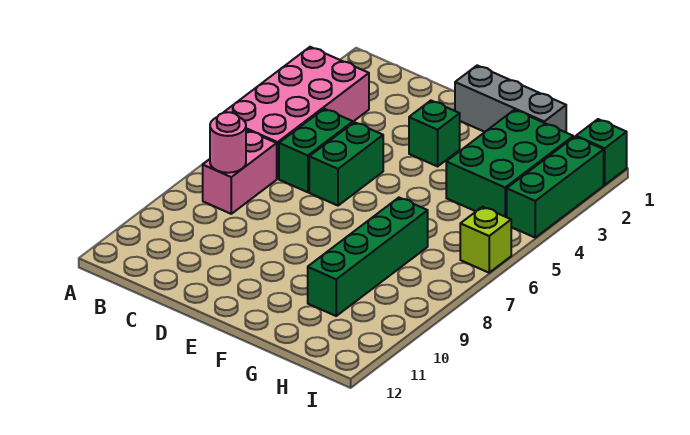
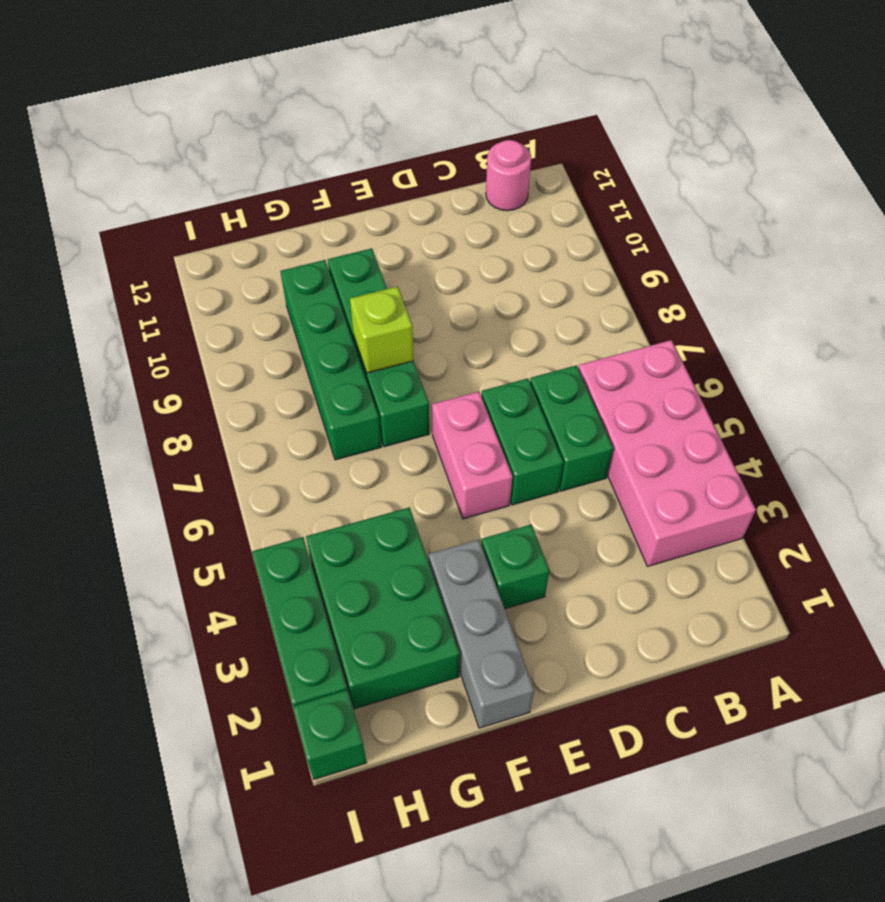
pink brick B7:B8 level 1 -> pink brick E5:E6 level 1
pink round brick B8 level 2 -> pink round brick B12 level 1
grey brick E1:G1 level 1 -> grey brick F1:F3 level 1
none -> green brick F7:F10 level 1
lime brick I6 level 1 -> lime brick F8 level 2

